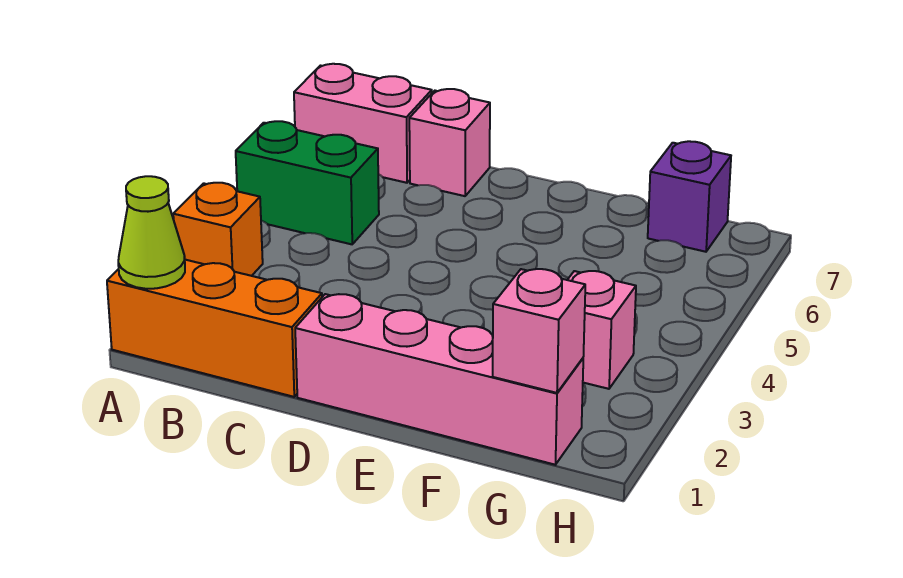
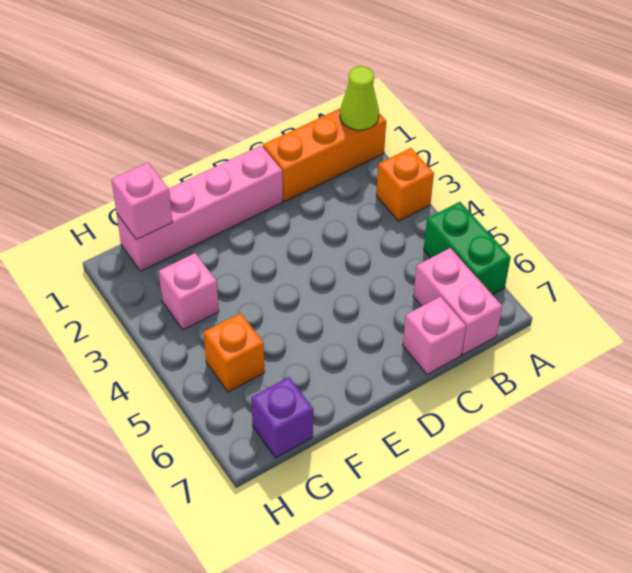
green brick A5:B5 level 1 -> green brick A5:A6 level 1
pink brick A7:B7 level 1 -> pink brick B6:B7 level 1
none -> orange brick G5 level 1

